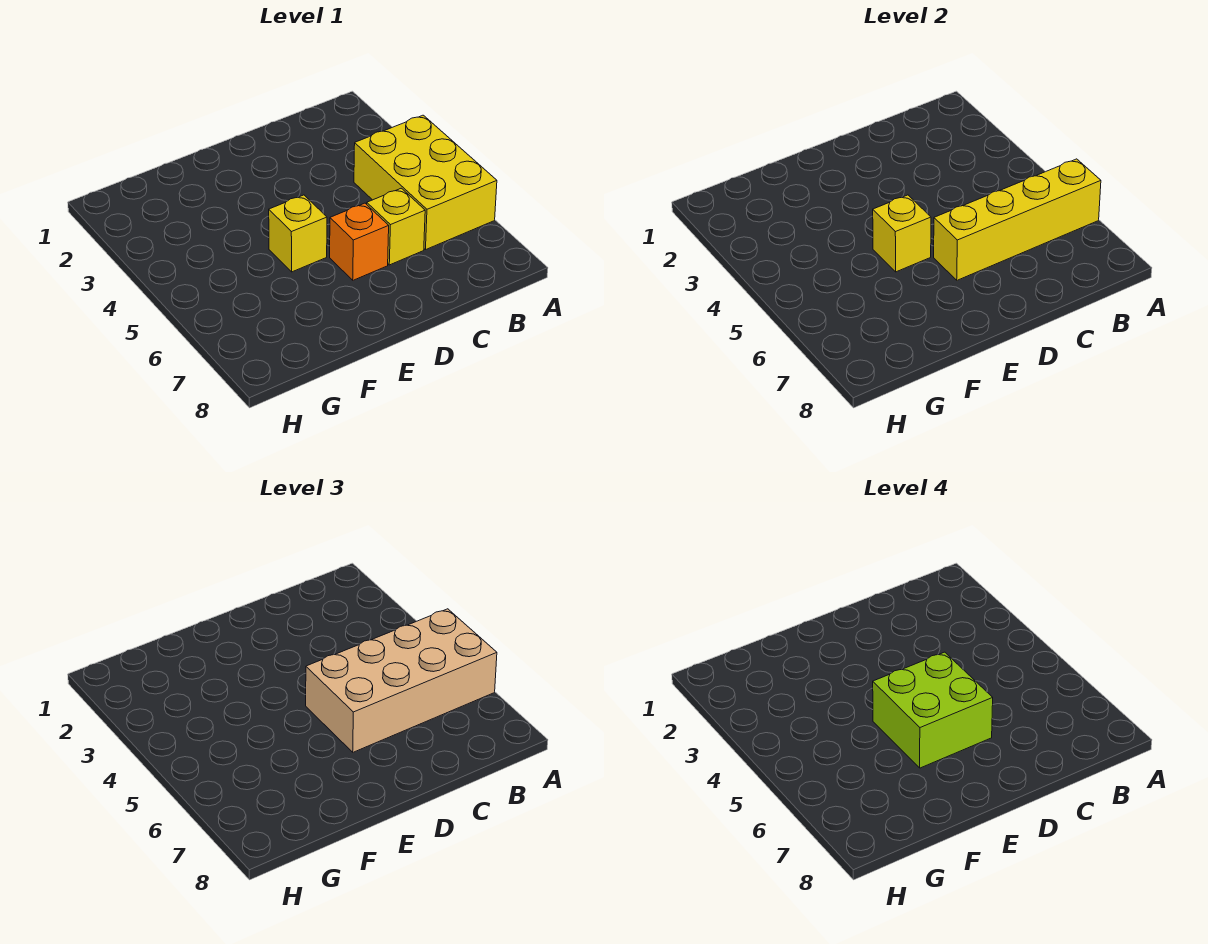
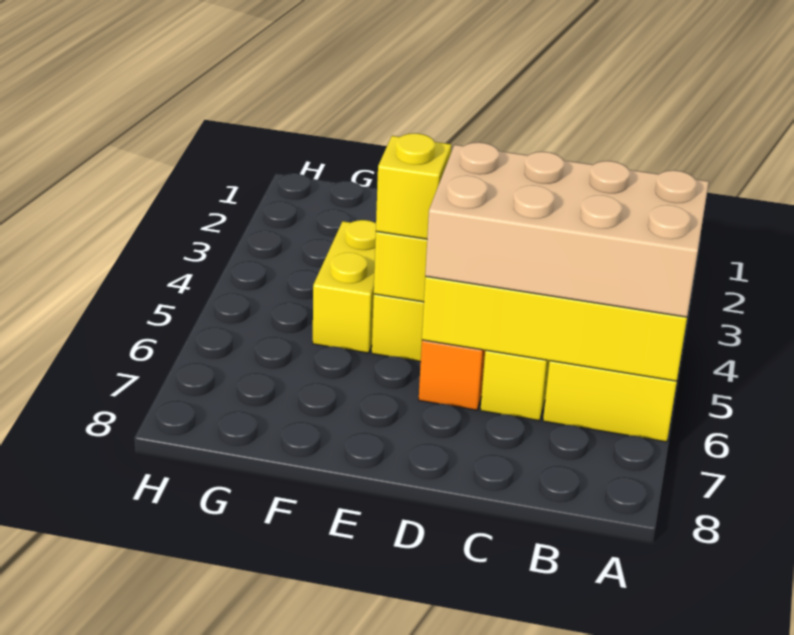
lime brick D5:E6 level 4 -> none
none -> yellow brick E5 level 3
none -> yellow brick F4:F5 level 1

